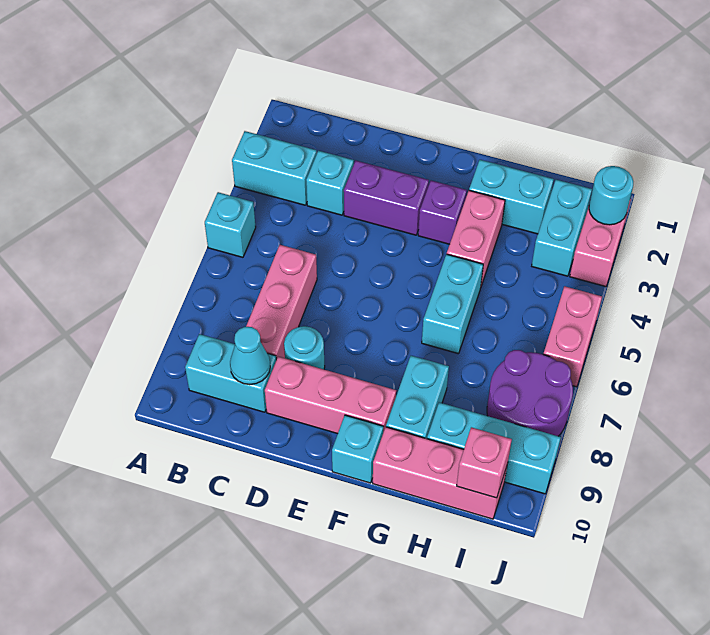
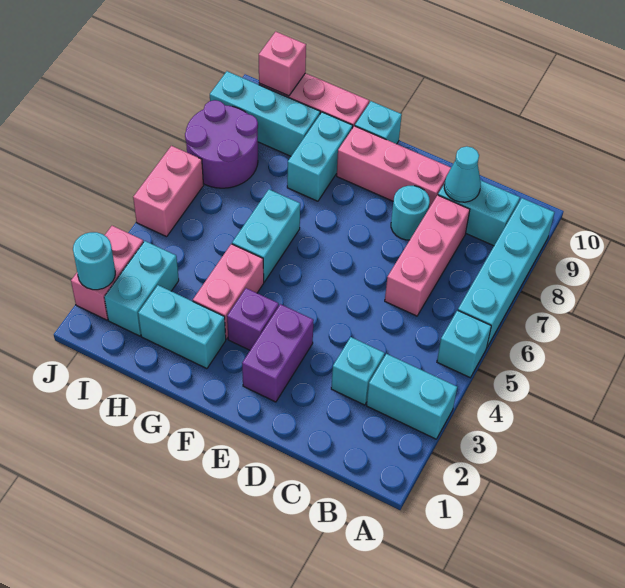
none -> cyan brick A6:A9 level 1
purple brick D3:E3 level 1 -> purple brick E2:E3 level 1

